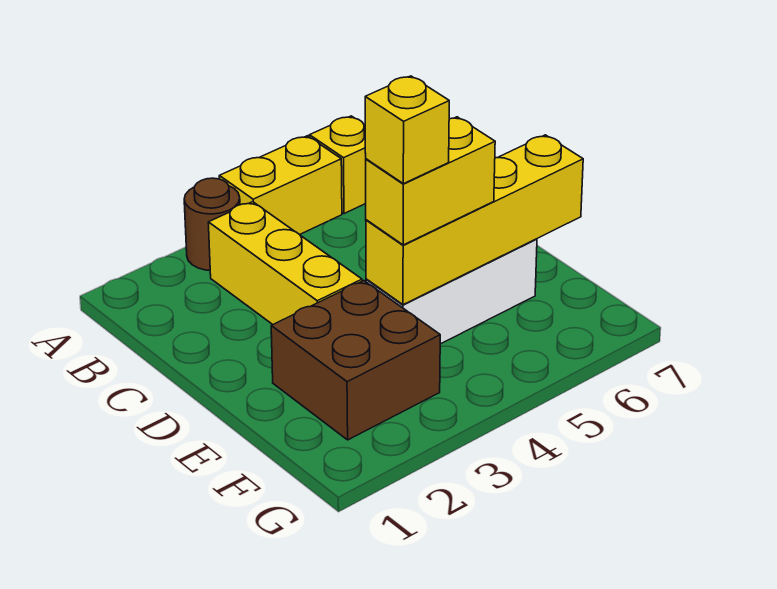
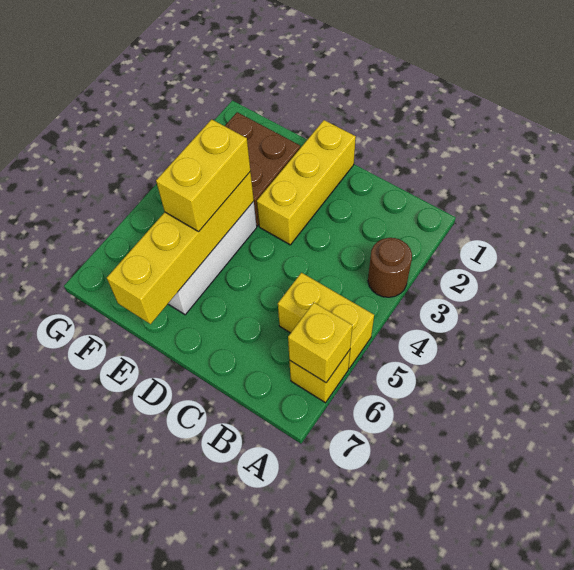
yellow brick A4:A5 level 1 -> yellow brick A5:B5 level 1
yellow brick B3:D3 level 1 -> yellow brick D1:D3 level 1
yellow brick E4 level 4 -> yellow brick A6 level 2

